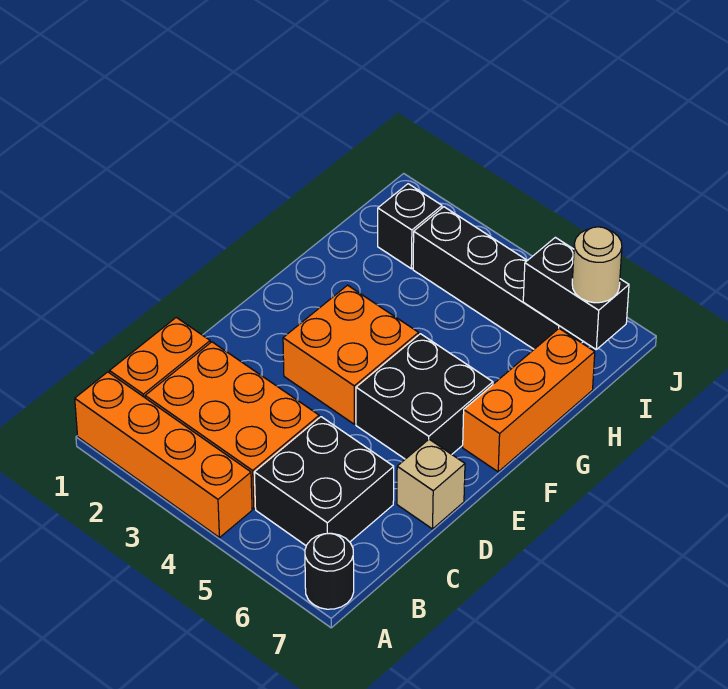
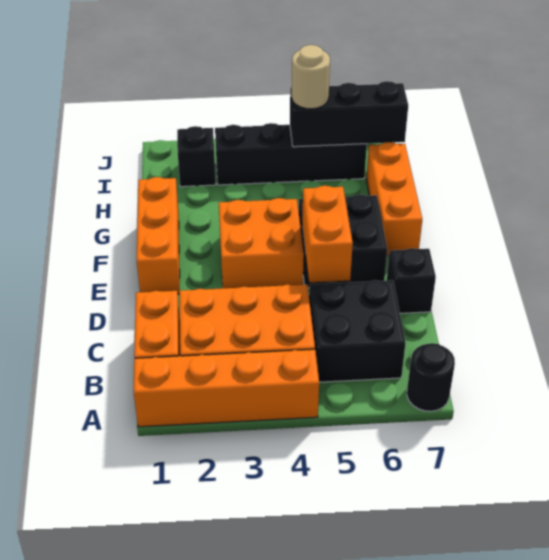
none -> orange brick D5:E5 level 2
tan brick D7 level 1 -> black brick D7 level 1
none -> orange brick E1:G1 level 1
black brick I6:I7 level 2 -> black brick I5:I7 level 2
tan round brick I7 level 3 -> tan round brick I5 level 3

